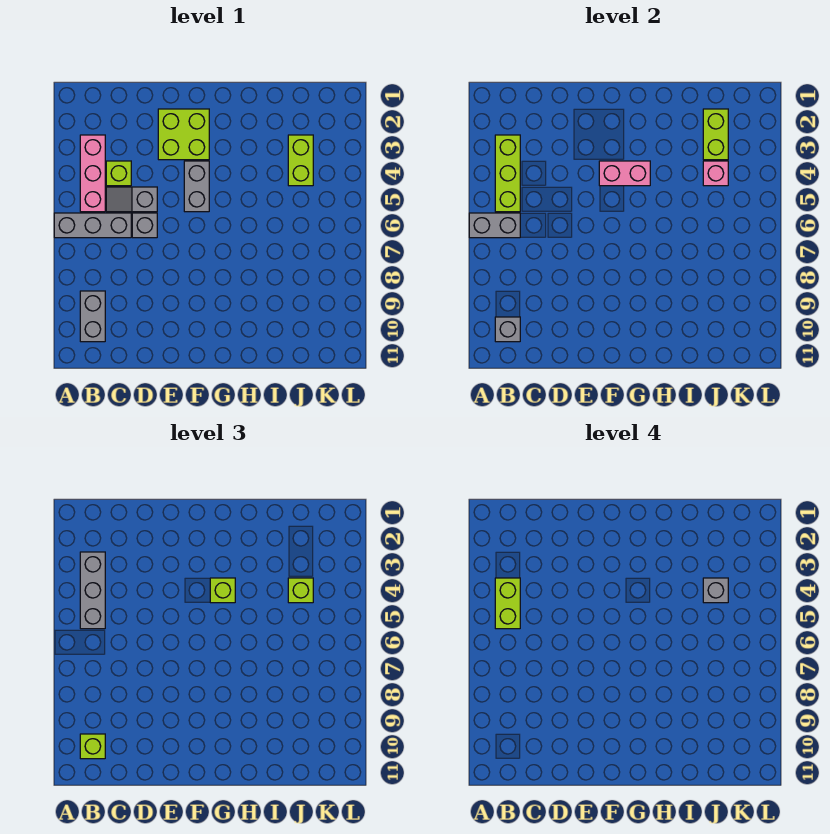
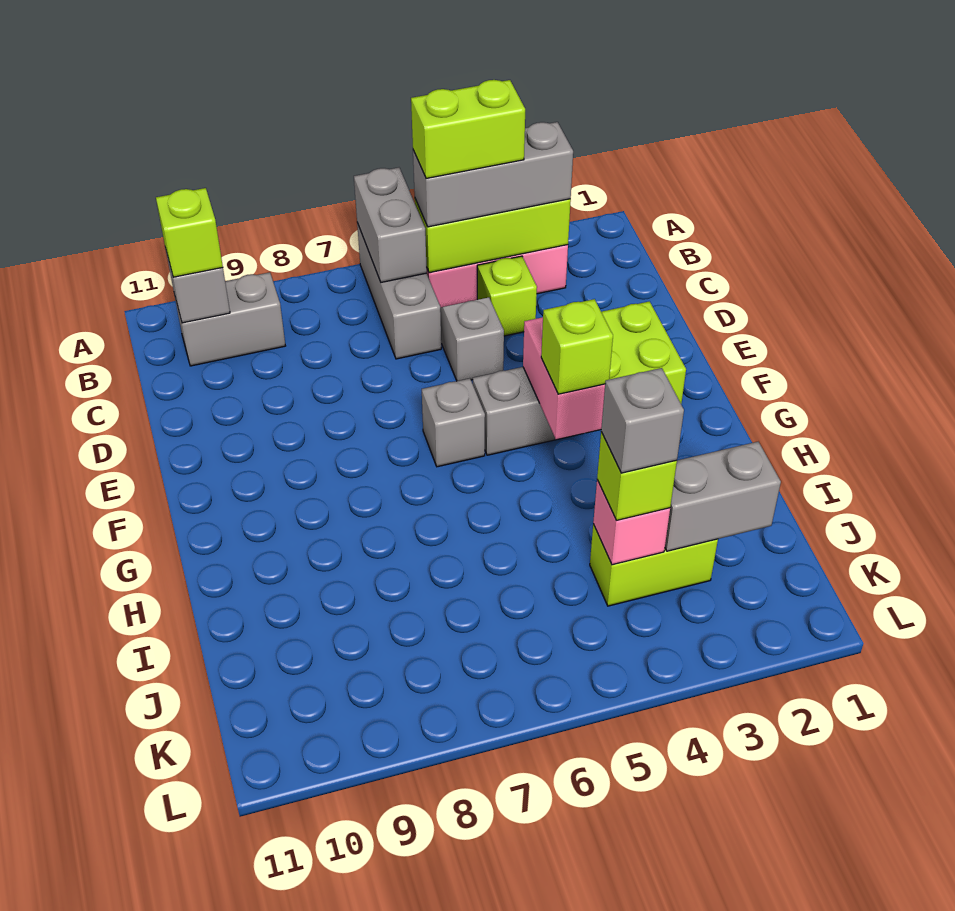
grey brick D6 level 1 -> grey brick F6 level 1
lime brick J2:J3 level 2 -> grey brick J2:J3 level 2

